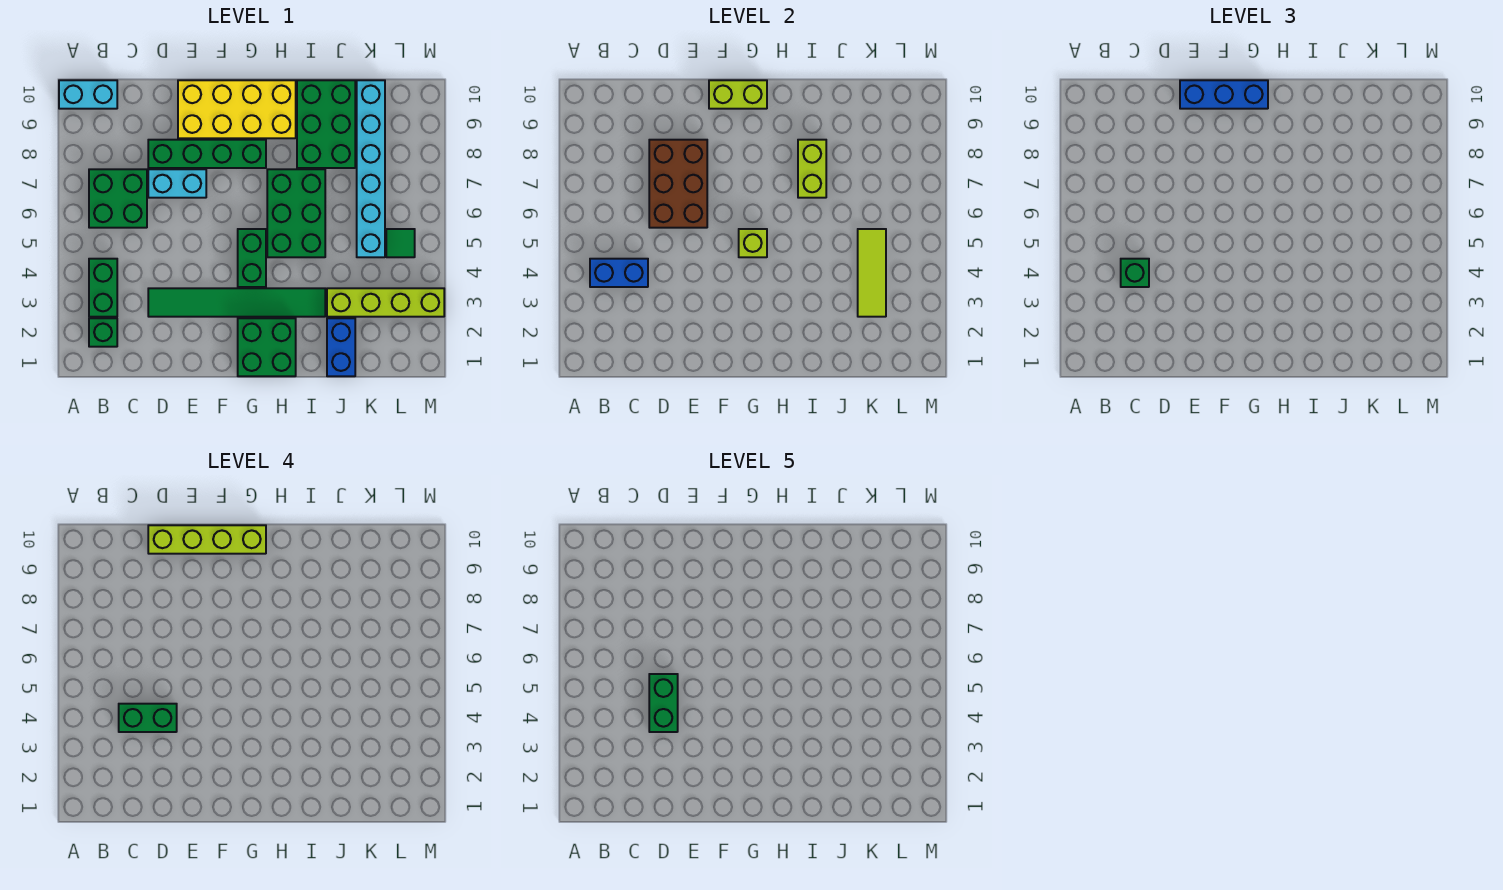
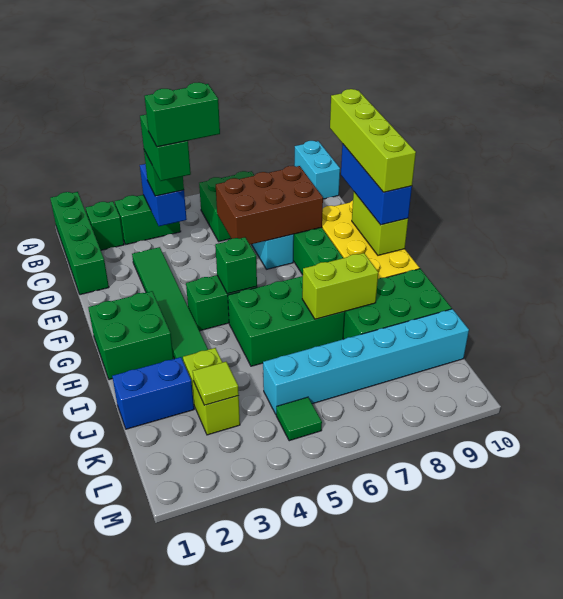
none -> green brick A1:D1 level 1
lime brick G5 level 2 -> green brick G5 level 2
lime brick J3:M3 level 1 -> lime brick J3:K3 level 1
lime tile K3:K5 level 2 -> lime tile K3 level 2

